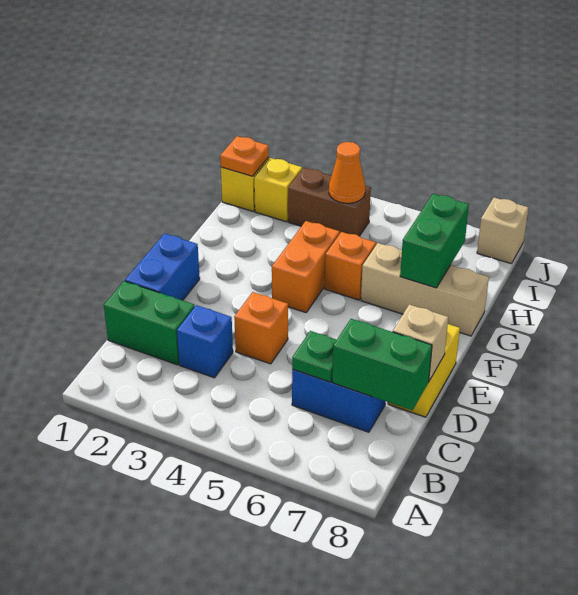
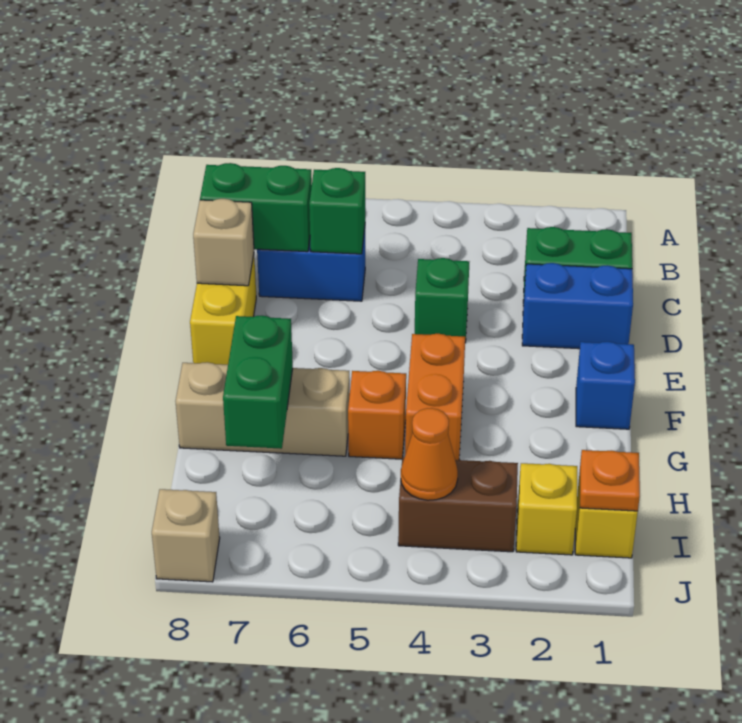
blue brick C3 level 1 -> blue brick F1 level 1
green plate C6 level 2 -> green brick C6 level 2
blue brick D1:E1 level 1 -> blue brick D1:D2 level 1
orange brick D4 level 1 -> green brick D4 level 1

